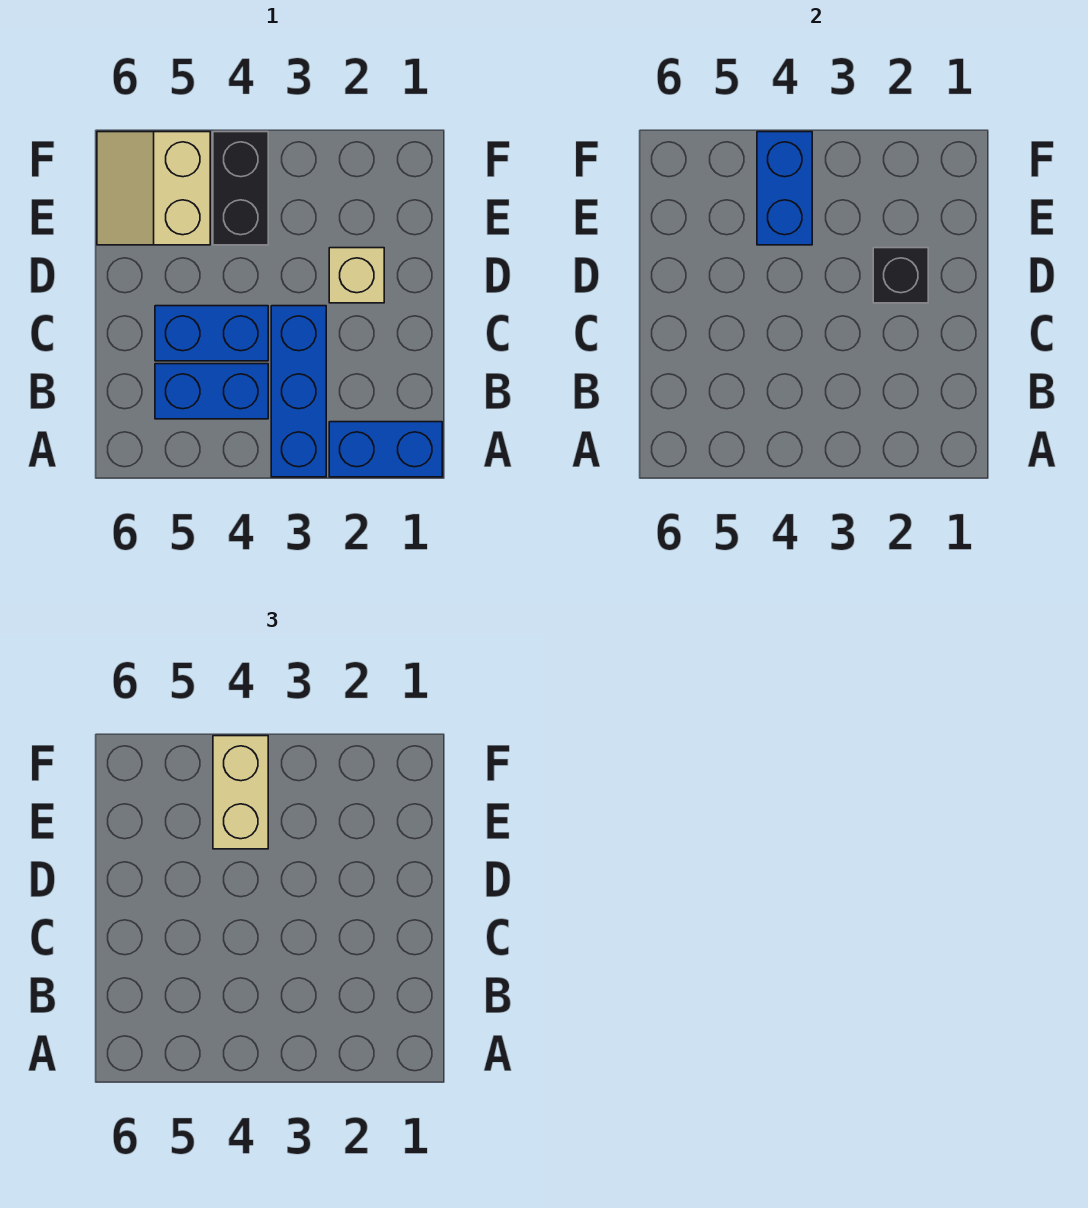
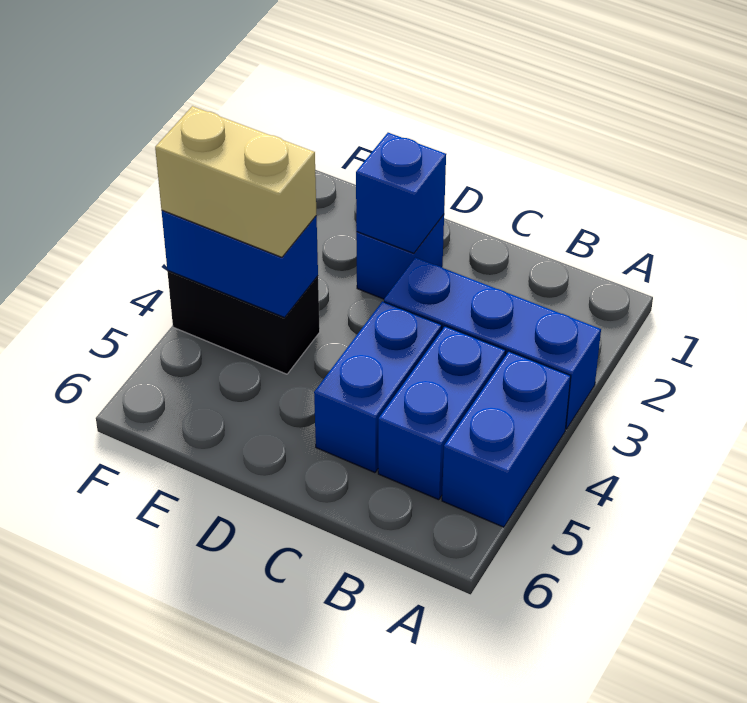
blue brick A1:A2 level 1 -> blue brick A4:A5 level 1
tan brick D2 level 1 -> blue brick D2 level 1
black brick D2 level 2 -> blue brick D2 level 2
tan slope E5:F6 level 1 top 5 -> none

